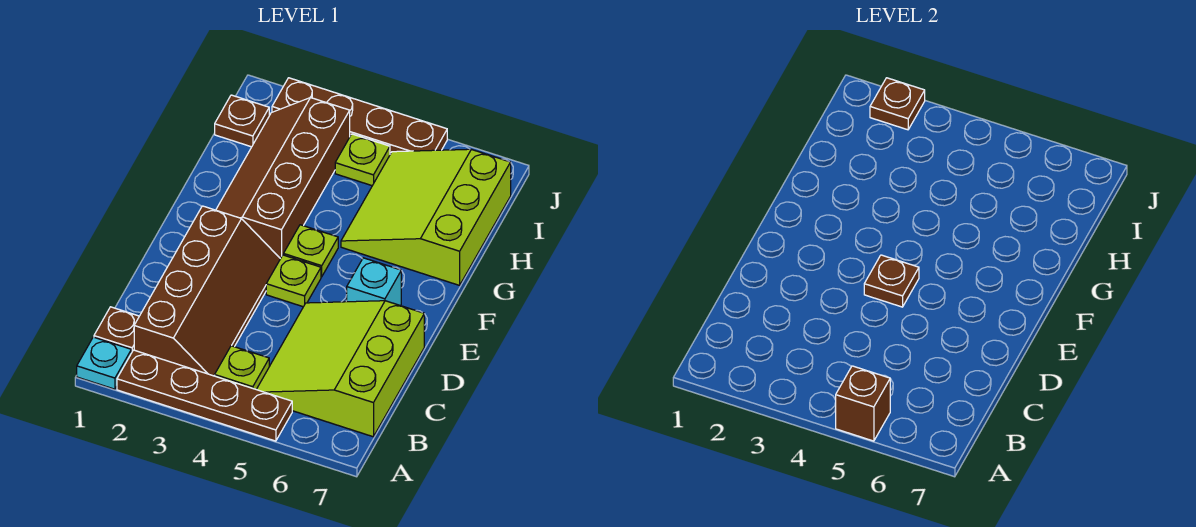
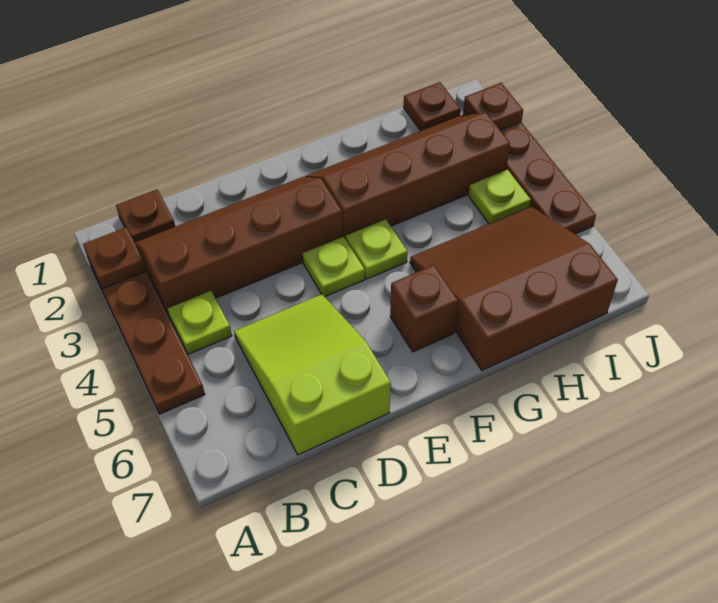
cyan plate A1 level 1 -> none
brown brick A5 level 2 -> brown brick F6 level 1
brown slope B2:E3 level 1 top 2 -> brown slope B2:E3 level 1 top 3
lime slope B5:D7 level 1 top 7 -> lime slope C5:D7 level 1 top 7
brown plate E4 level 2 -> brown plate A2 level 2
cyan brick E6 level 1 -> none
lime slope G5:I7 level 1 top 7 -> brown slope G5:I7 level 1 top 7

